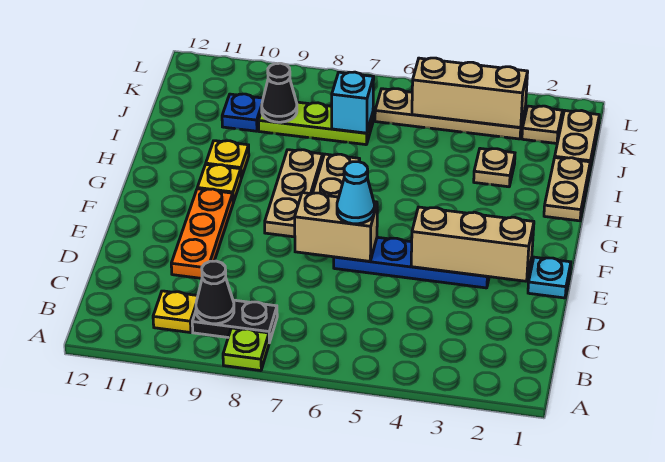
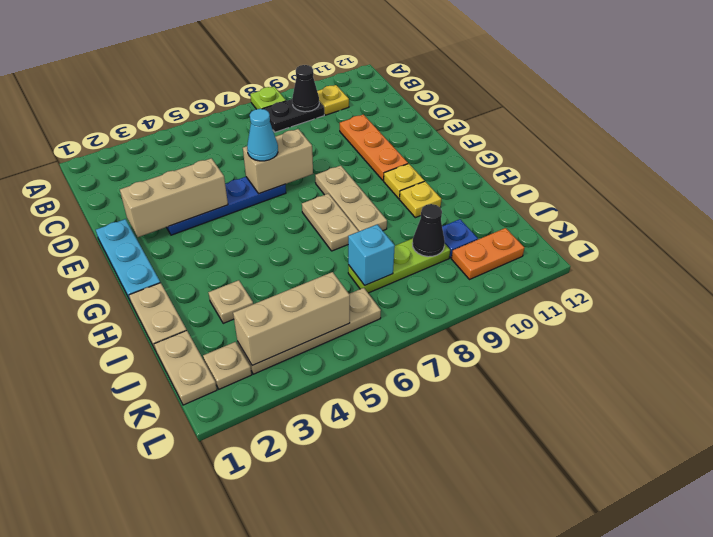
cyan plate E1 level 1 -> cyan plate E1:G1 level 1
none -> orange plate K10:K11 level 1

